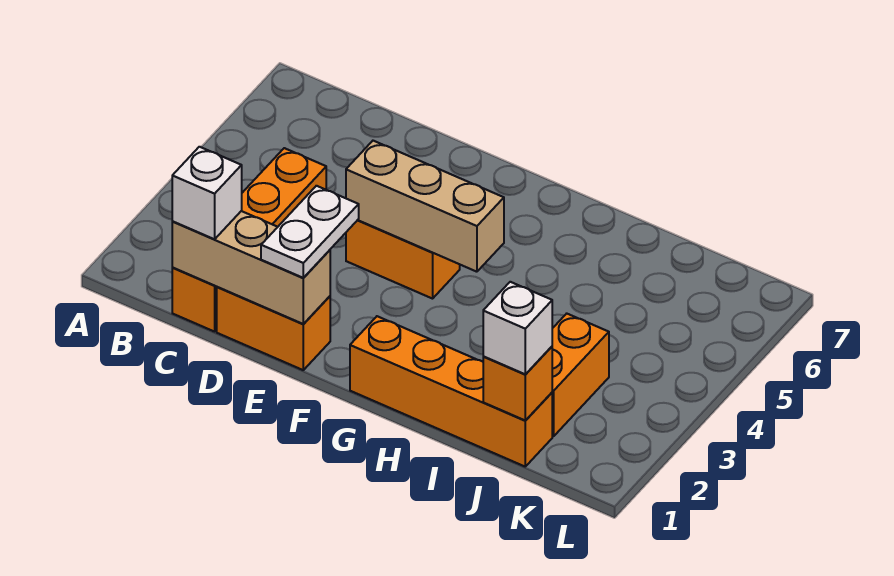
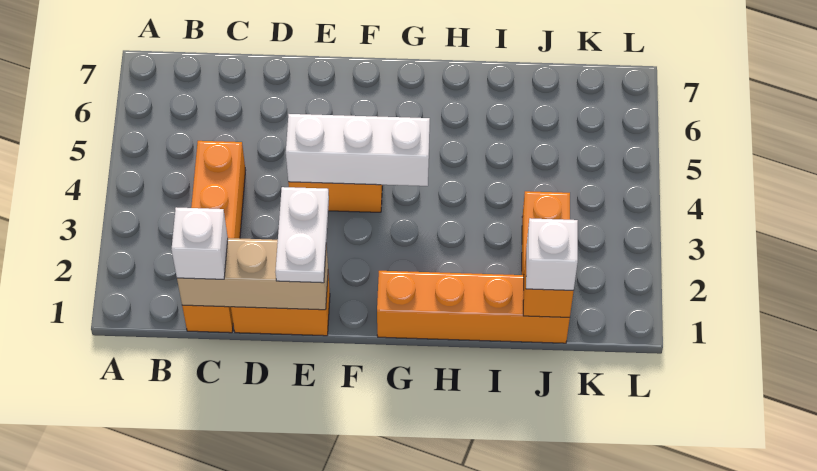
tan brick E4:G4 level 2 -> white brick E4:G4 level 2

